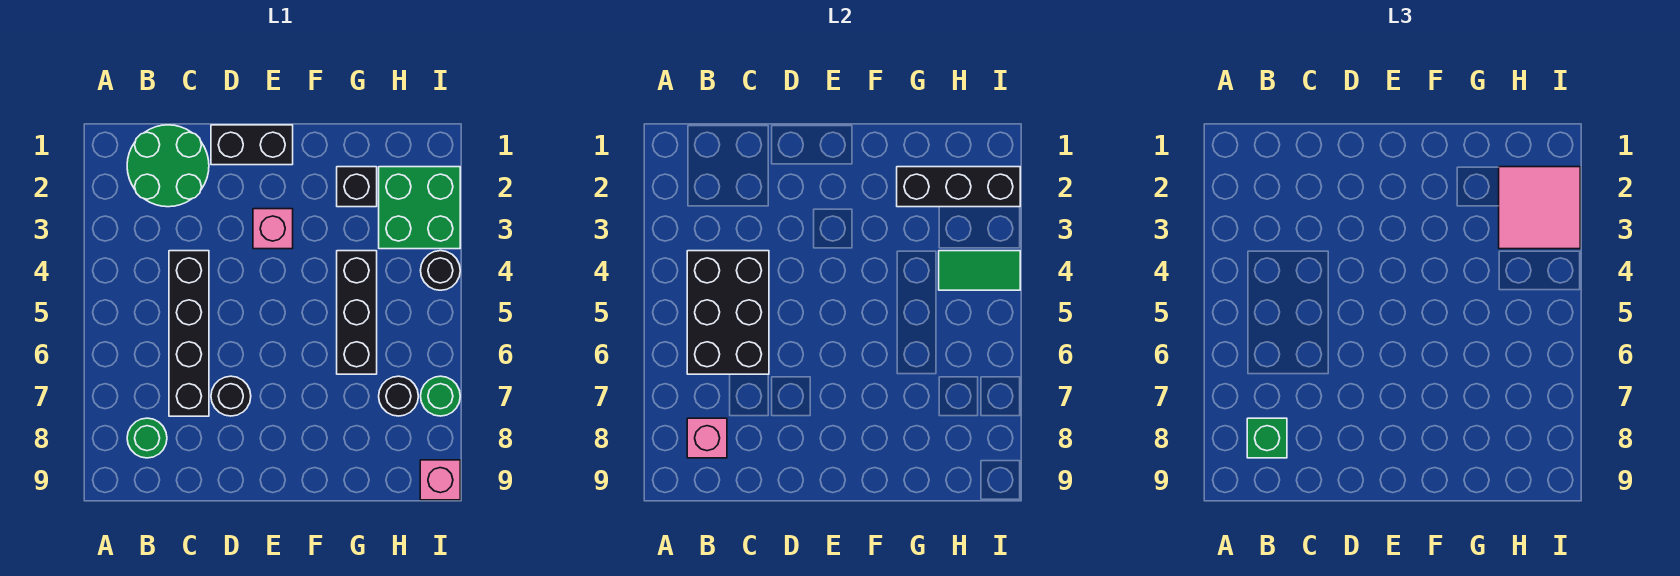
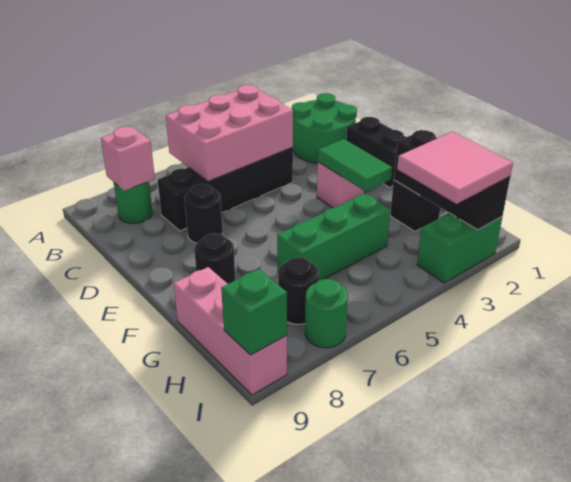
black brick B4:C6 level 2 -> pink brick B4:C6 level 2
green brick B8 level 3 -> green brick I9 level 2
black brick G4:G6 level 1 -> green brick G4:G6 level 1
green brick H2:I3 level 1 -> green brick I2:I3 level 1
green tile H4:I4 level 2 -> green tile E3:F3 level 2
black round brick I4 level 1 -> black round brick F8 level 1
pink brick I9 level 1 -> pink brick G9:I9 level 1

